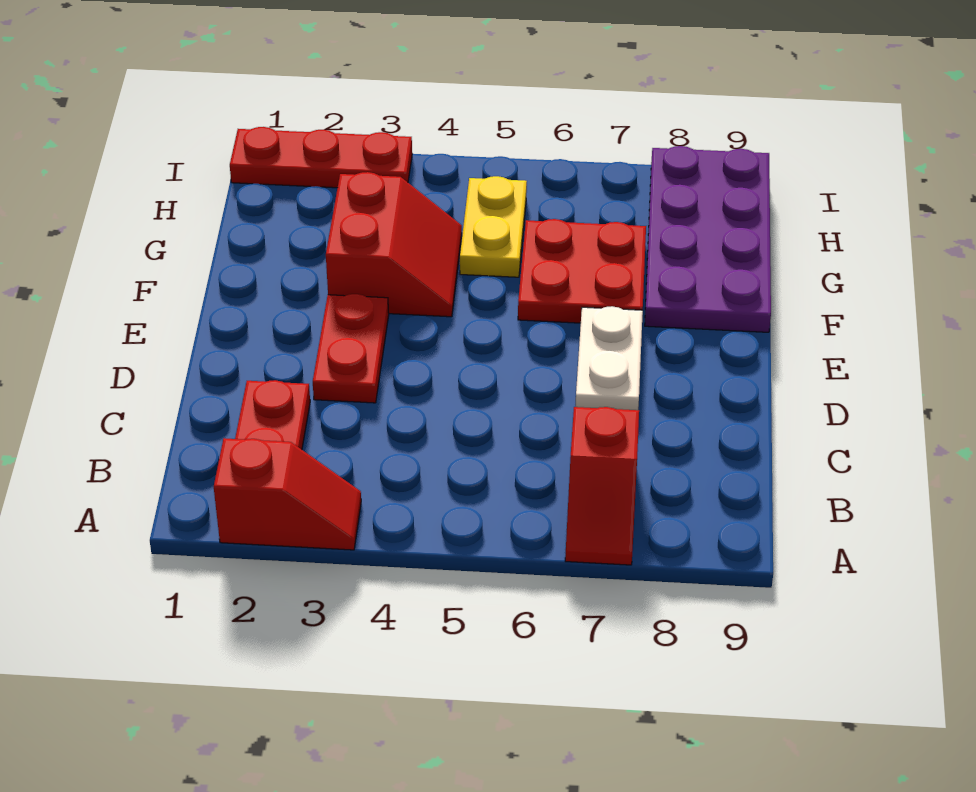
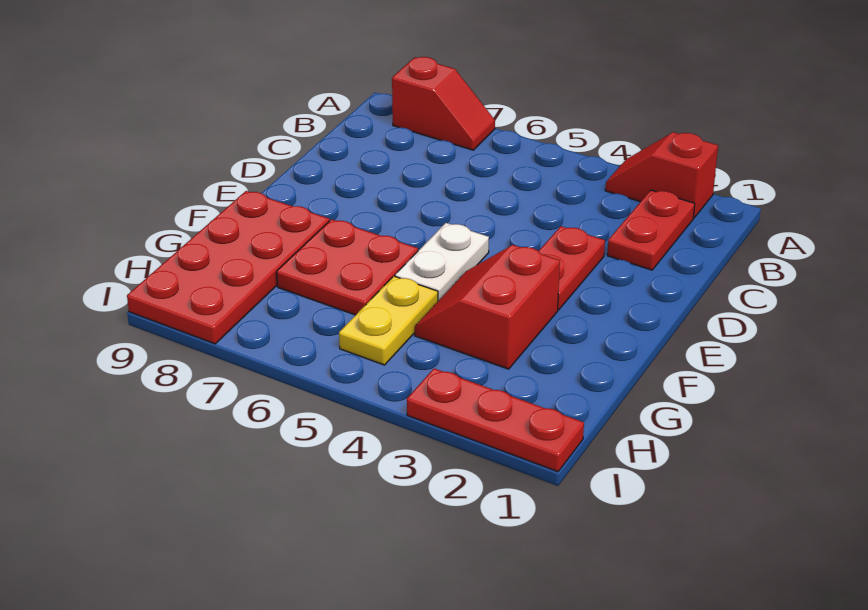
red slope A7:B7 level 1 top B -> red slope A7:A8 level 1 top 8
white plate D7:E7 level 1 -> white plate E5:F5 level 1
purple plate F8:I9 level 1 -> red plate F8:I9 level 1

